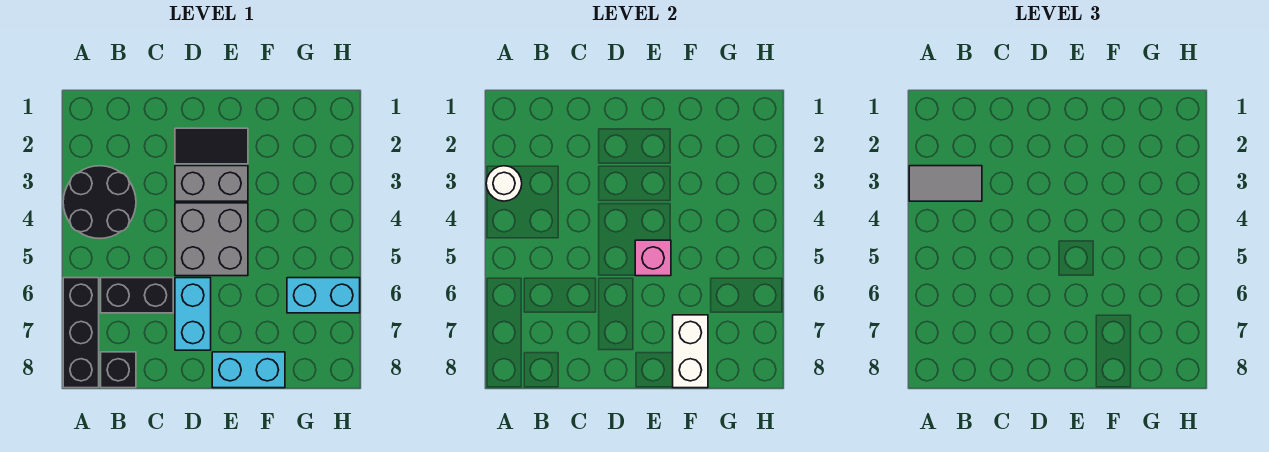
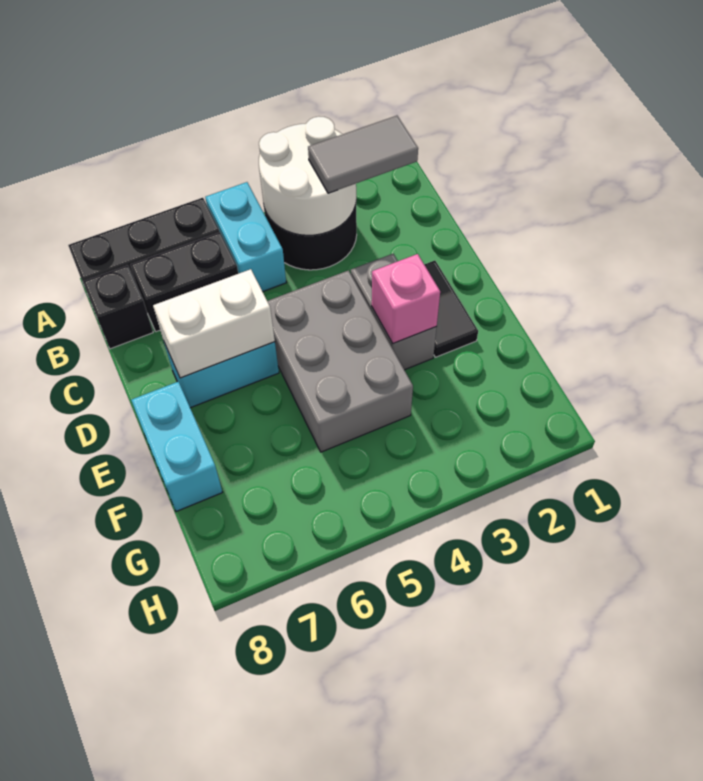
white round brick A3 level 2 -> white round brick A3:B4 level 2
grey tile A3:B3 level 3 -> grey tile B2:B3 level 3
black brick B6:C6 level 1 -> black brick B6:B7 level 1
grey brick D4:E5 level 1 -> grey brick D4:F5 level 1
pink brick E5 level 2 -> pink brick E3 level 2
white brick F7:F8 level 2 -> white brick D6:D7 level 2
cyan brick G6:H6 level 1 -> cyan brick A5:B5 level 1

